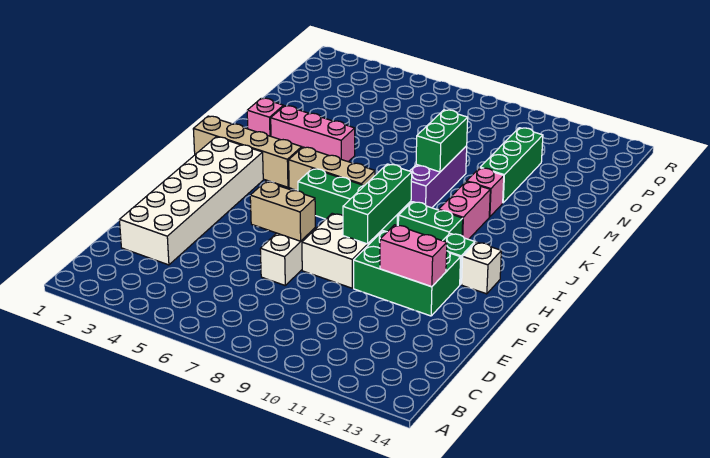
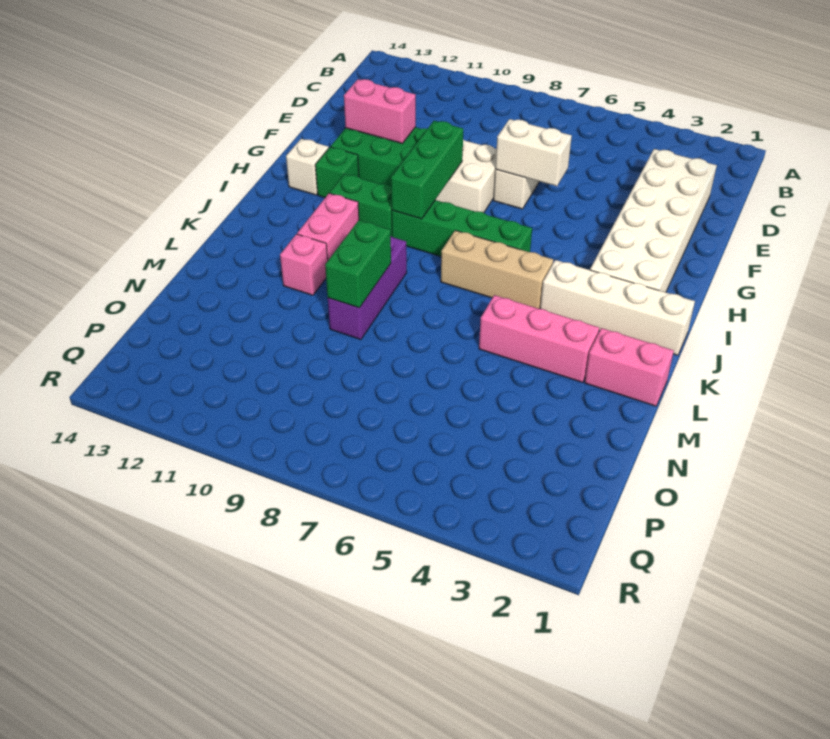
tan brick F6:F7 level 2 -> white brick F6:F7 level 2
tan brick J1:J4 level 1 -> white brick J1:J4 level 1
pink brick L2 level 1 -> pink brick L1:L2 level 1
green brick M11:O11 level 1 -> none

